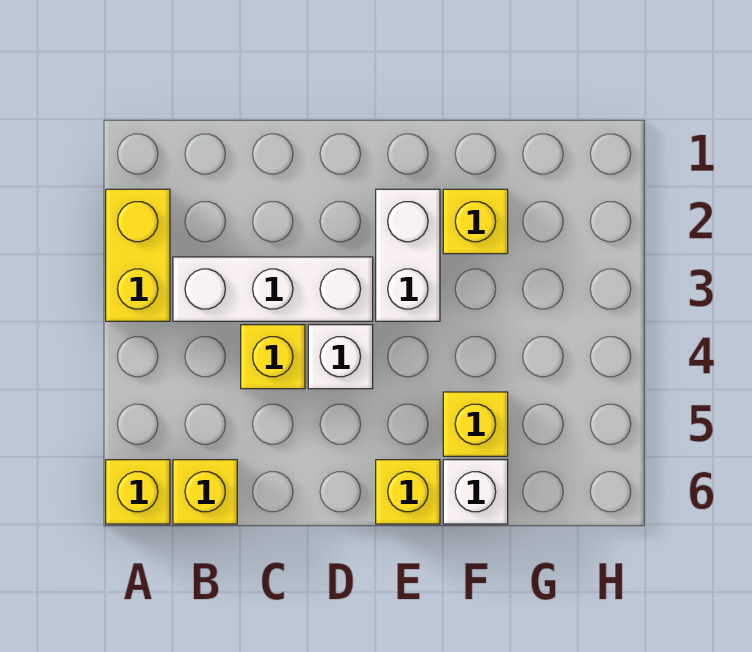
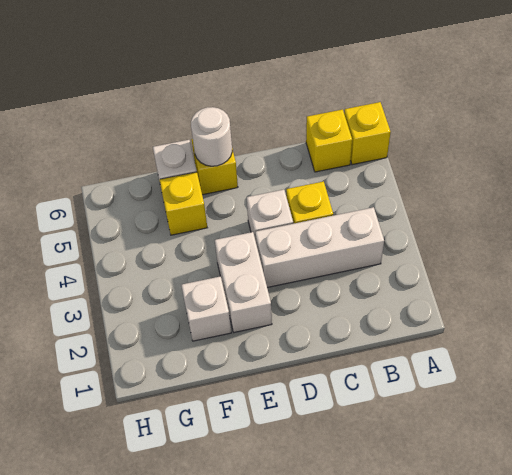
yellow brick A2:A3 level 1 -> none
none -> white round brick E6 level 2
yellow brick F2 level 1 -> white brick F2 level 1

